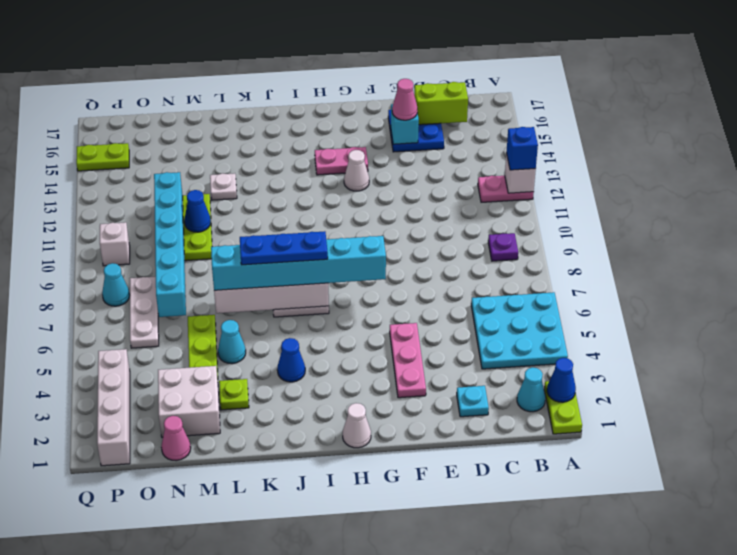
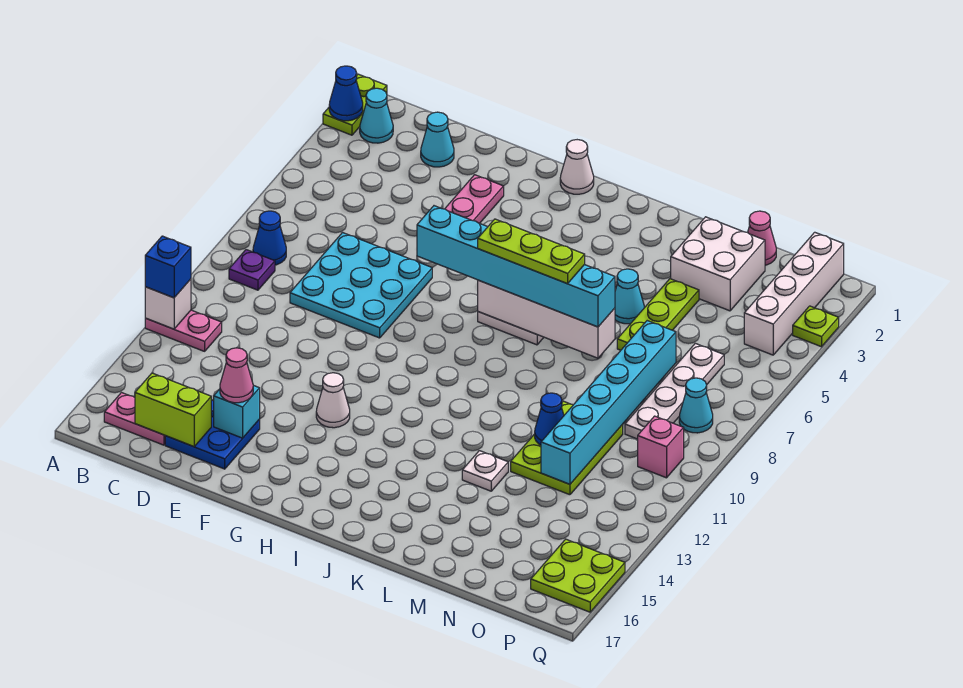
cyan plate A4:C6 level 1 -> cyan plate D7:F9 level 1
cyan plate D2 level 1 -> cyan cone D2 level 1
pink plate G14:H14 level 1 -> pink plate B16:C16 level 1
blue plate I7:K7 level 4 -> lime plate I7:K7 level 4
blue cone J4 level 1 -> blue cone B8 level 1
lime plate L3 level 1 -> lime plate Q3 level 1
white plate O6:O8 level 1 -> white plate O6:O9 level 1
white brick P10 level 1 -> pink brick P10 level 1
lime plate P15:Q15 level 1 -> lime plate P15:Q16 level 1

